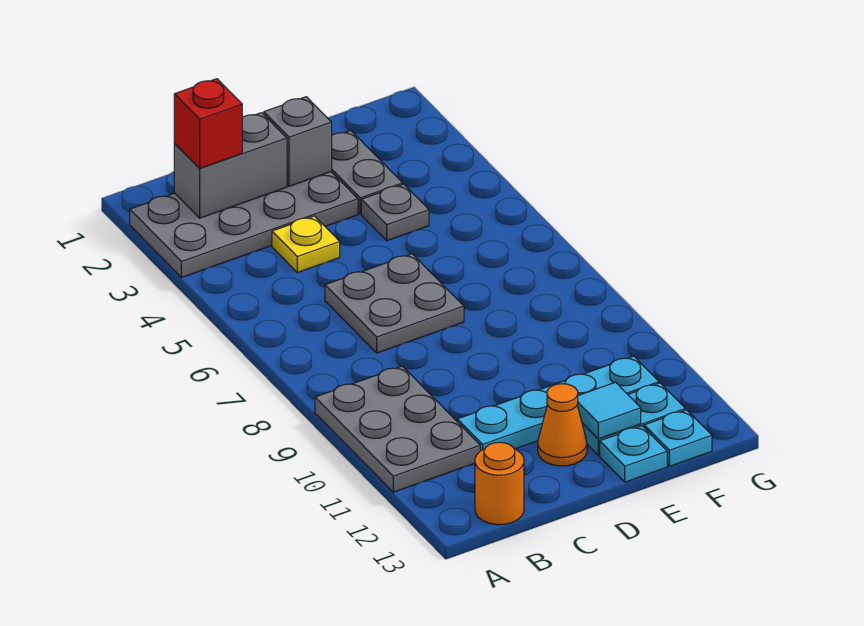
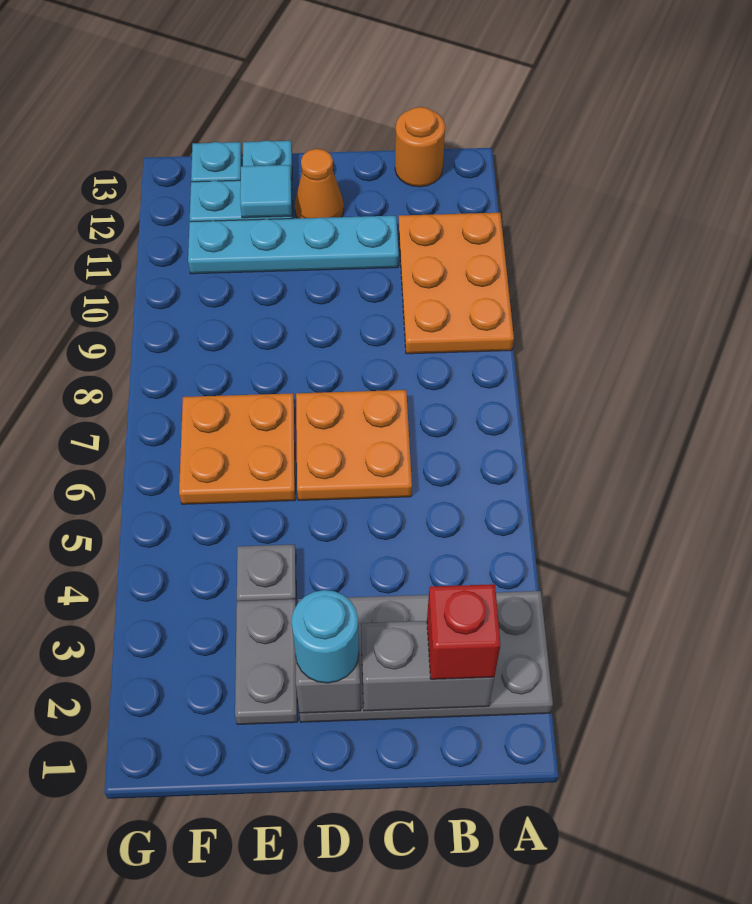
grey plate A9:B11 level 1 -> orange plate A9:B11 level 1
yellow plate C4 level 1 -> none
grey plate C6:D7 level 1 -> orange plate C6:D7 level 1
none -> cyan round brick D2 level 3
none -> orange plate E6:F7 level 1

